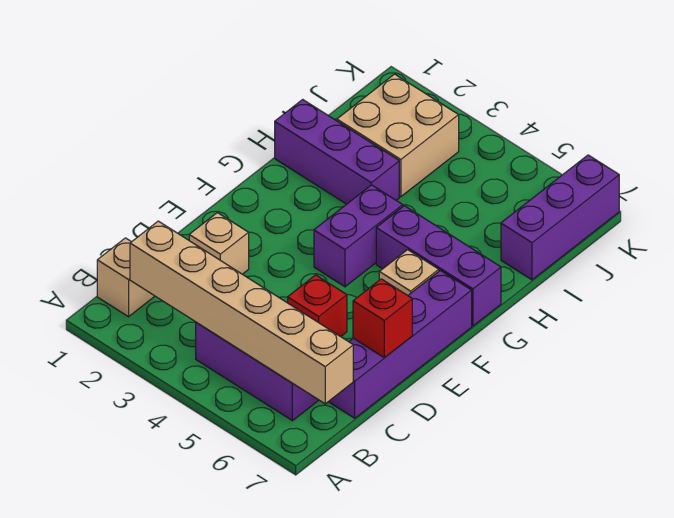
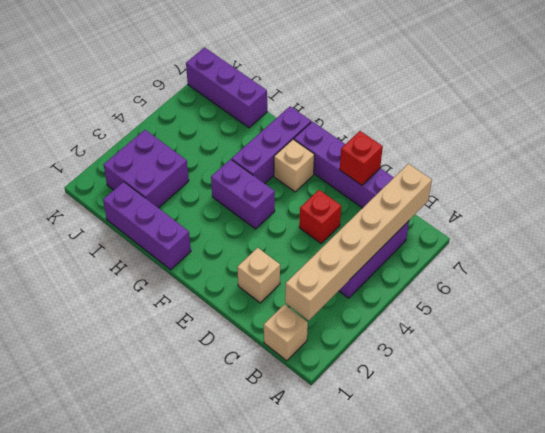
purple brick H1:H3 level 1 -> purple brick G1:I1 level 1
tan brick I2:J3 level 1 -> purple brick I2:J3 level 1

